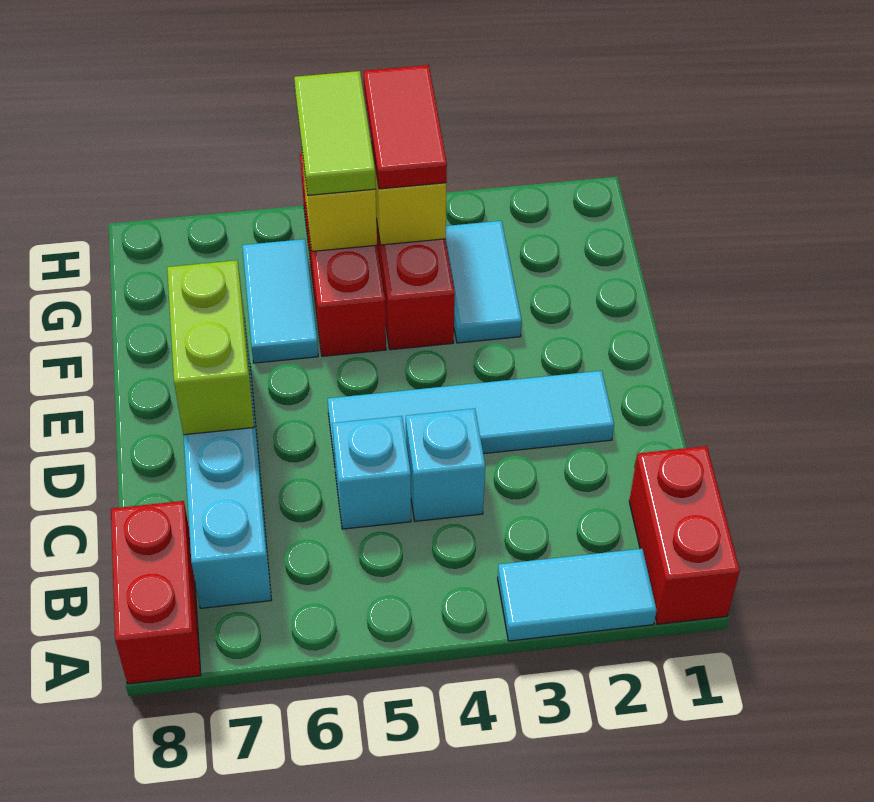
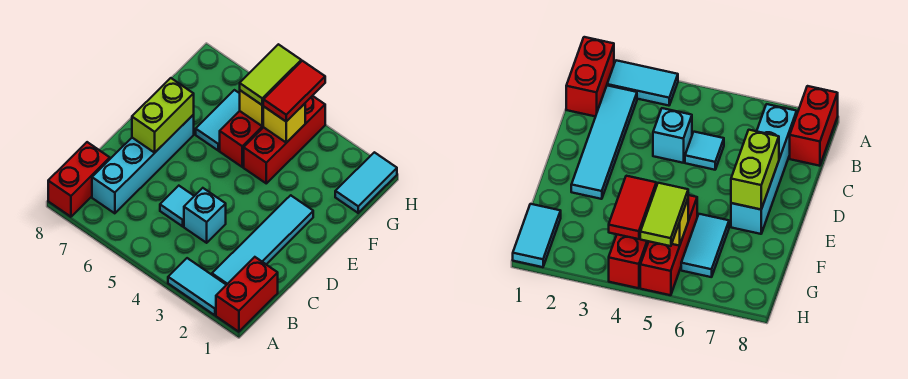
cyan brick C5 level 1 -> cyan tile C5 level 1
cyan tile D2:D5 level 1 -> cyan tile B2:E2 level 1
cyan tile F3:G3 level 1 -> cyan tile G1:H1 level 1

